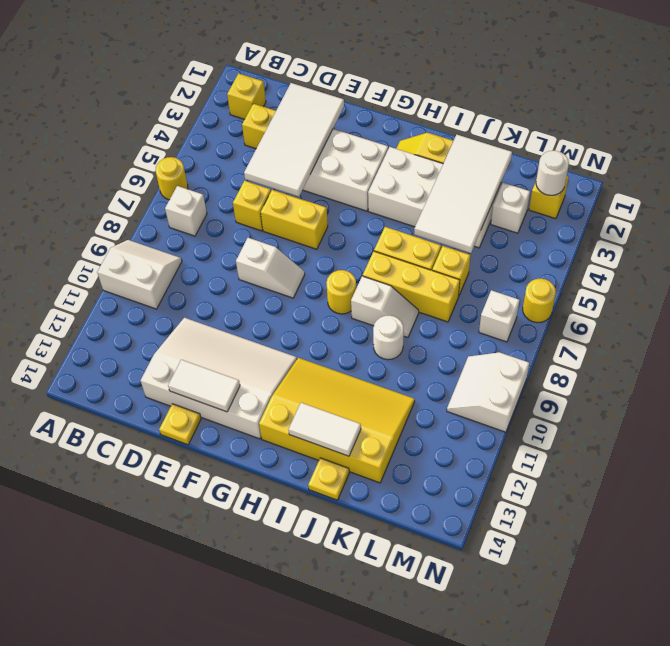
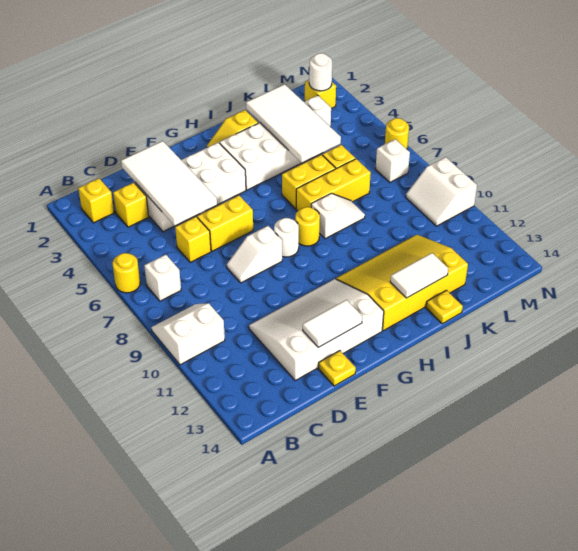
white slope E8:F8 level 1 top E -> white slope E8:F8 level 1 top F
white round brick J9 level 1 -> white round brick G8 level 1

